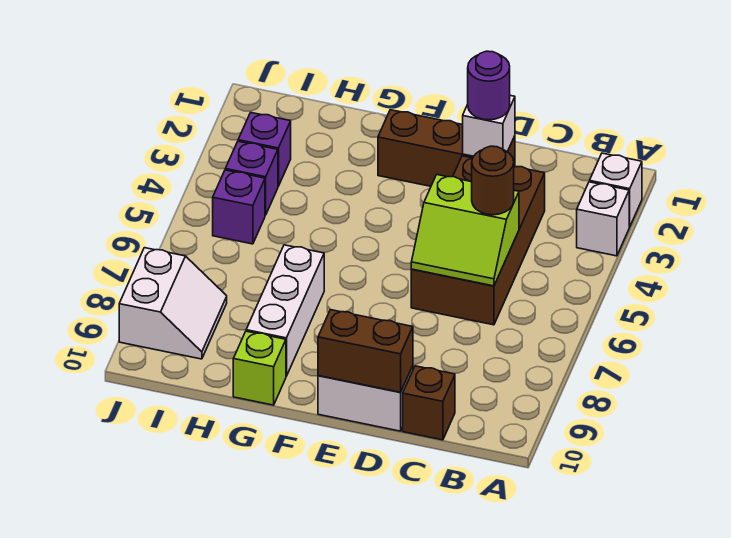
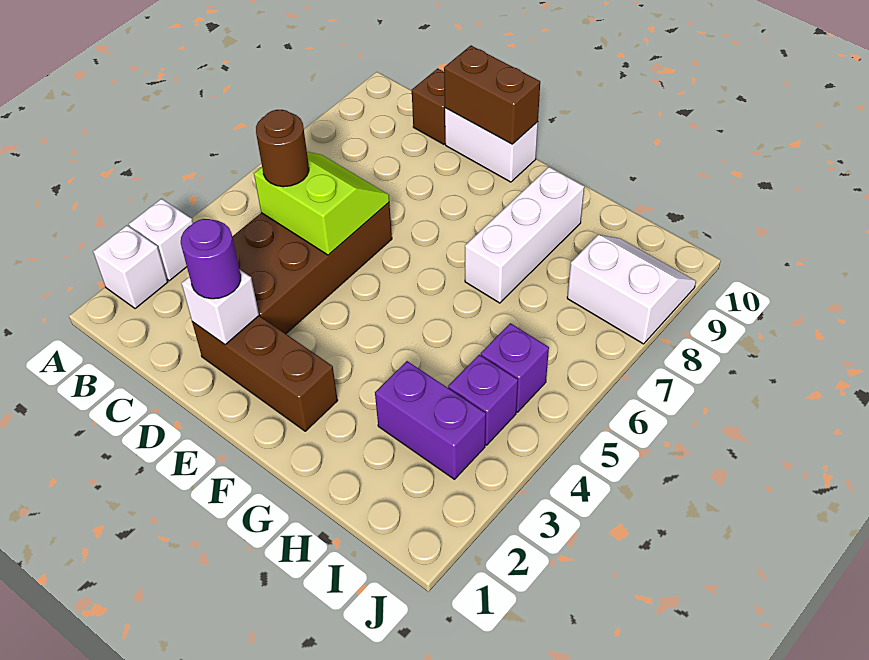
lime brick G10 level 1 -> none
purple brick I3 level 1 -> purple brick H3:I3 level 1
white slope I8:J9 level 1 top J -> white slope I8:J9 level 1 top 8

